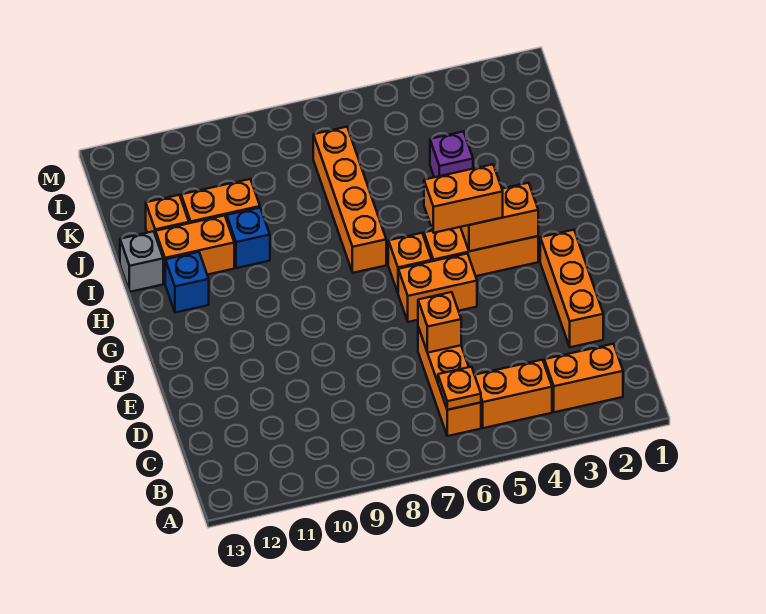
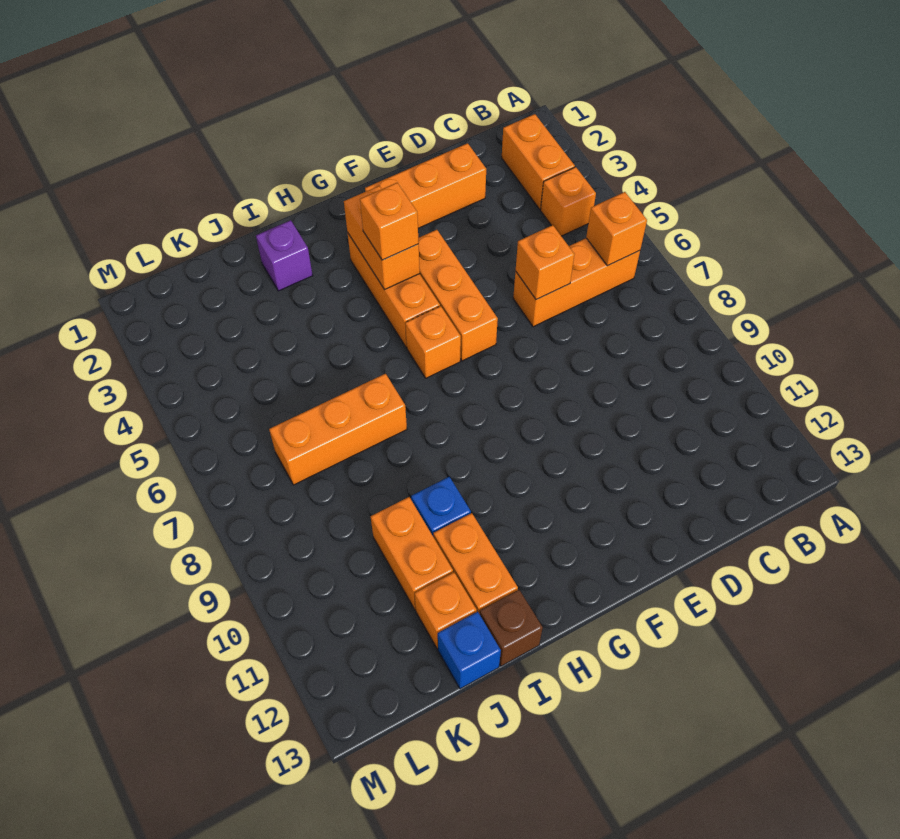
orange brick B4:B5 level 1 -> orange brick B4 level 1
orange plate B6 level 2 -> orange brick B6 level 2
orange brick F5:F6 level 1 -> orange brick F4:F6 level 1
orange brick G4:G5 level 3 -> orange brick G4 level 3
orange brick H7:K7 level 1 -> orange brick I7:K7 level 1
blue brick H12 level 1 -> blue brick J13 level 1
grey brick I13 level 1 -> brown brick I13 level 1
purple brick J4 level 1 -> purple brick I2 level 1

